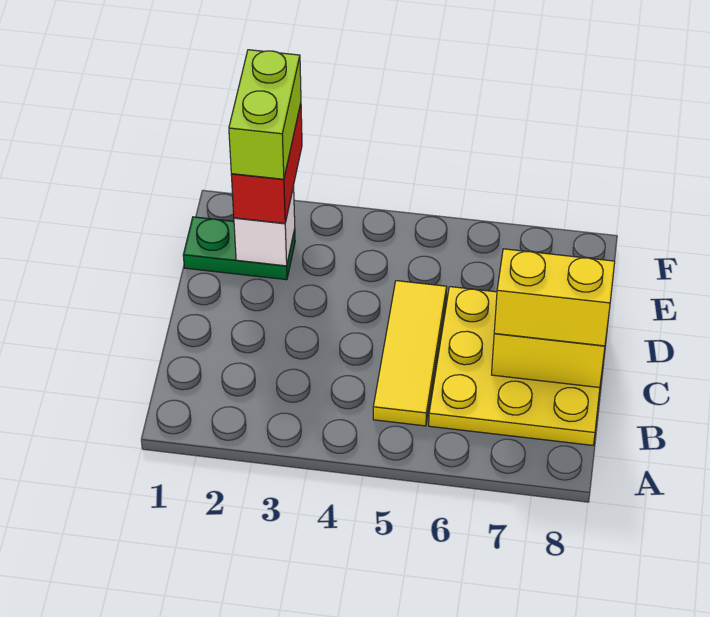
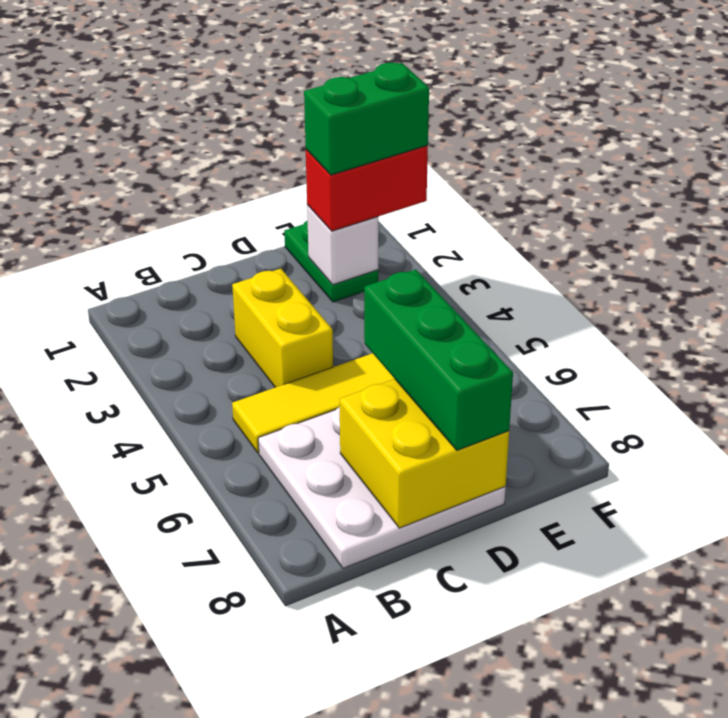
yellow plate B6:D8 level 1 -> white plate B6:D8 level 1
yellow brick C7:C8 level 3 -> yellow brick C3:C4 level 1
none -> green brick D6:D8 level 3
lime brick E2:F2 level 4 -> green brick E2:F2 level 4

